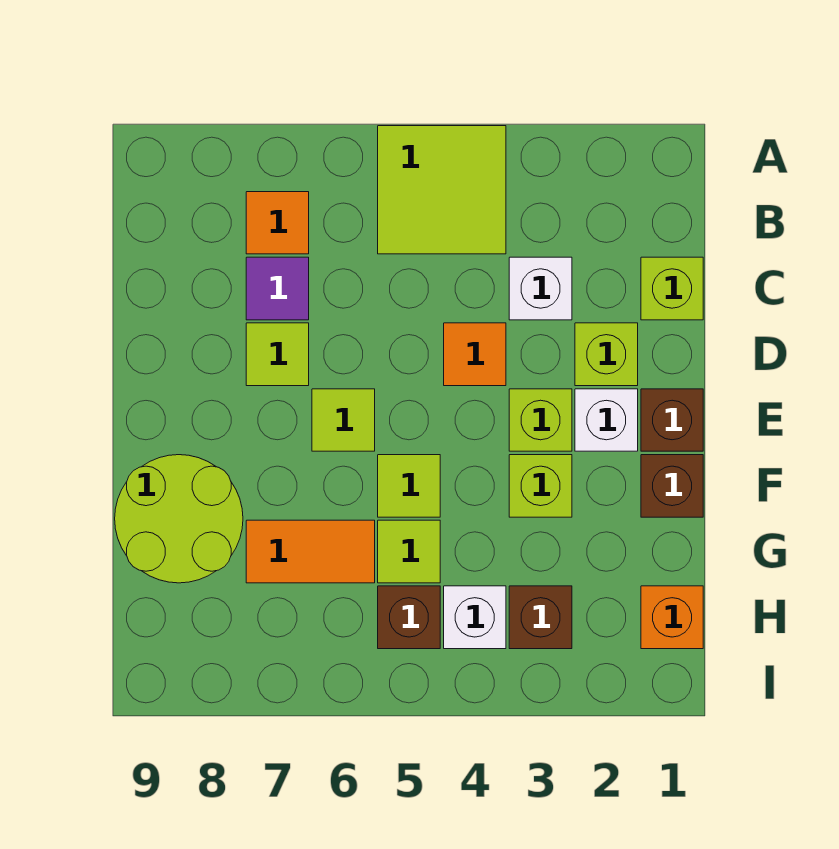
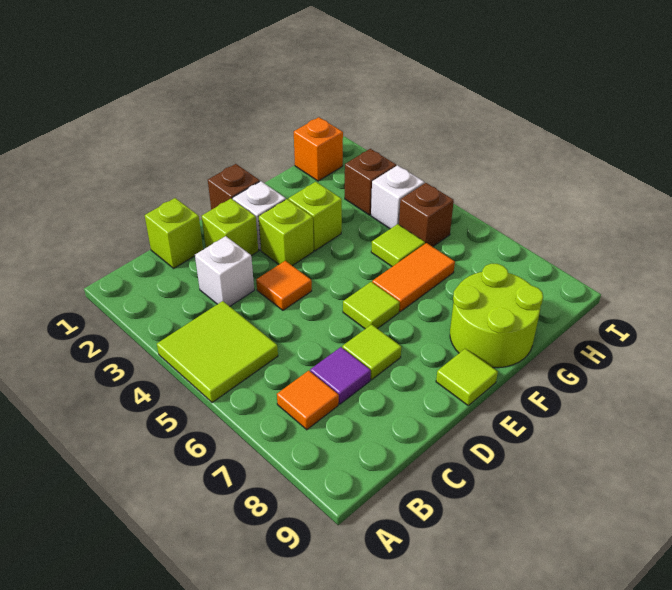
brown brick F1 level 1 -> none
lime tile F5 level 1 -> lime tile E9 level 1
orange tile G6:G7 level 1 -> orange tile F6:G6 level 1

